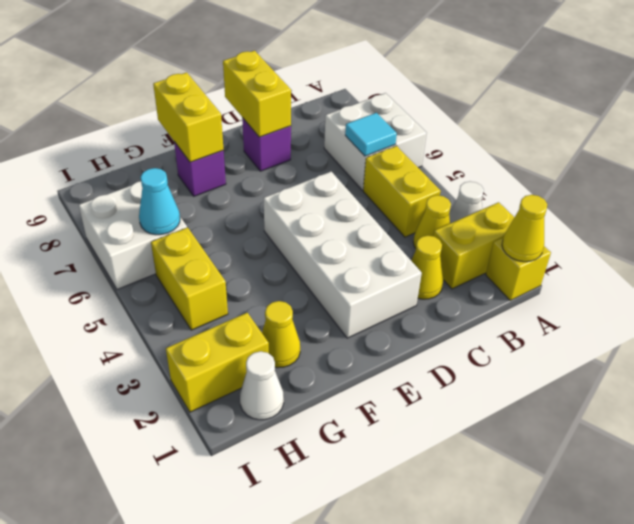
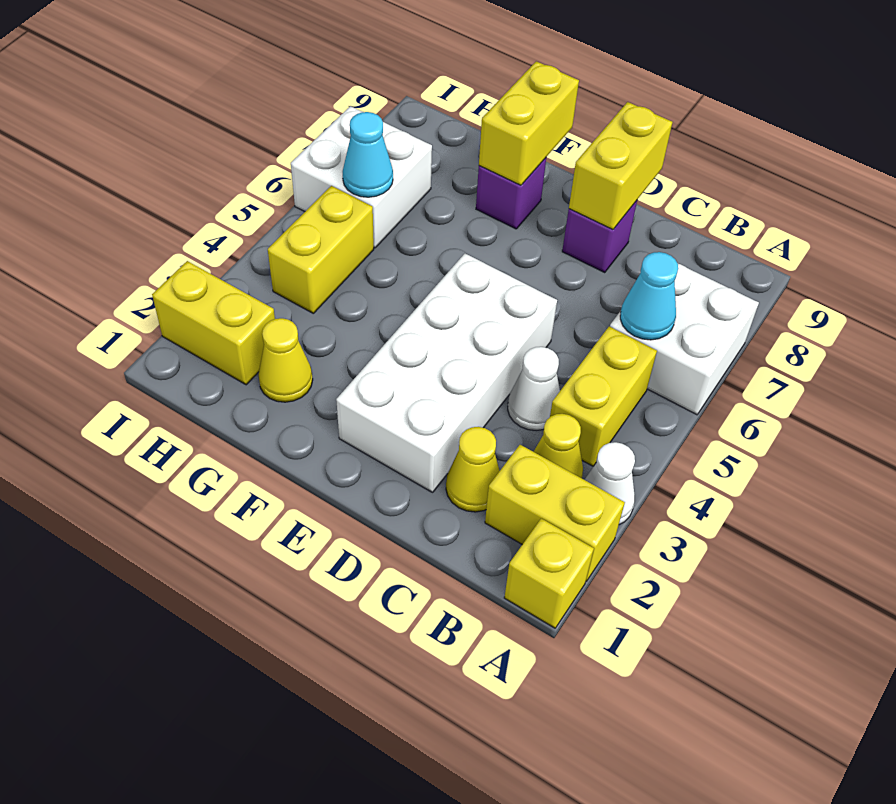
yellow cone A1 level 2 -> none
cyan tile B6 level 2 -> cyan cone B6 level 2
white cone H1 level 1 -> white cone C4 level 1

